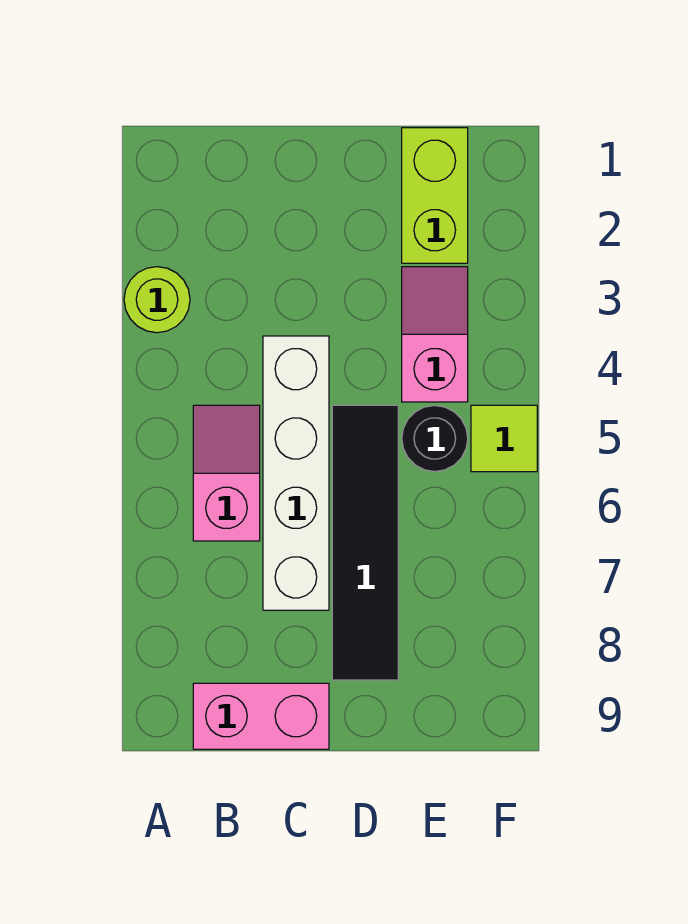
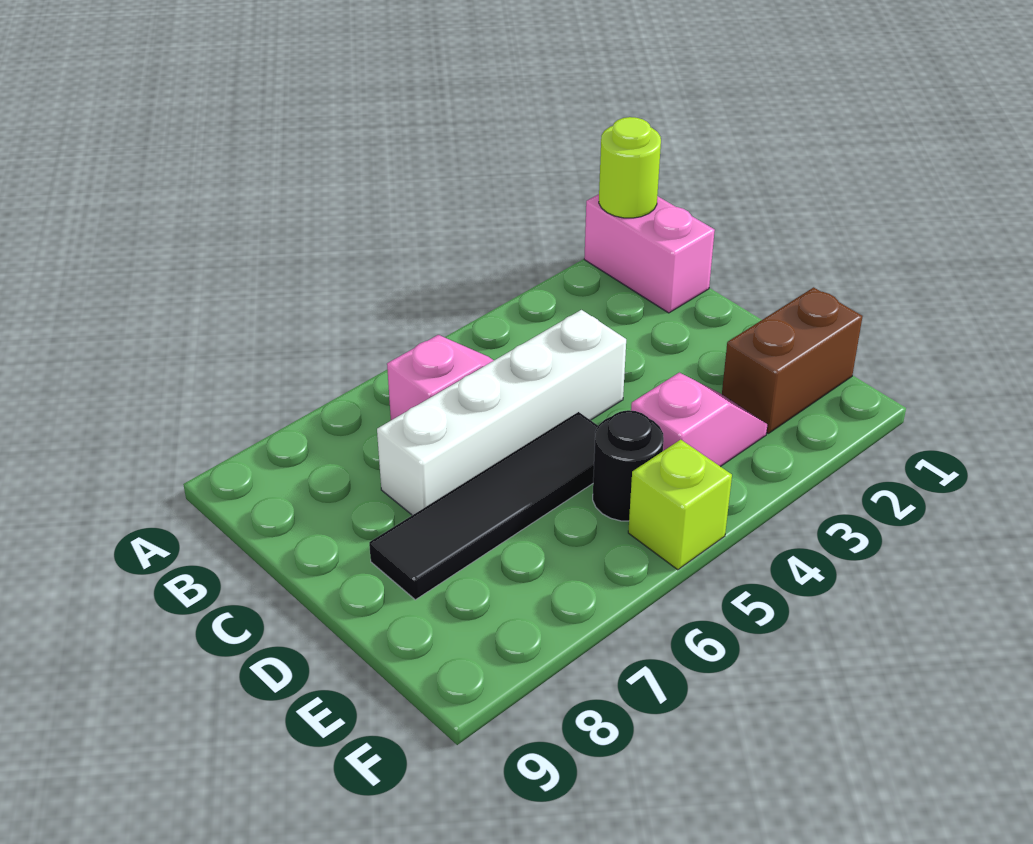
lime round brick A3 level 1 -> lime round brick A1 level 2
pink brick B9:C9 level 1 -> pink brick A1:B1 level 1
lime brick E1:E2 level 1 -> brown brick E1:E2 level 1
lime tile F5 level 1 -> lime brick F5 level 1

